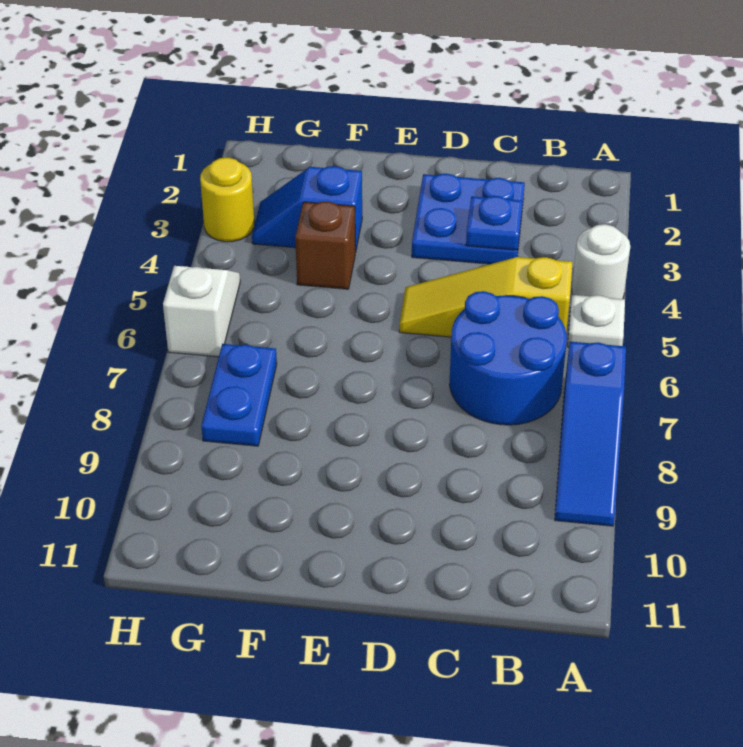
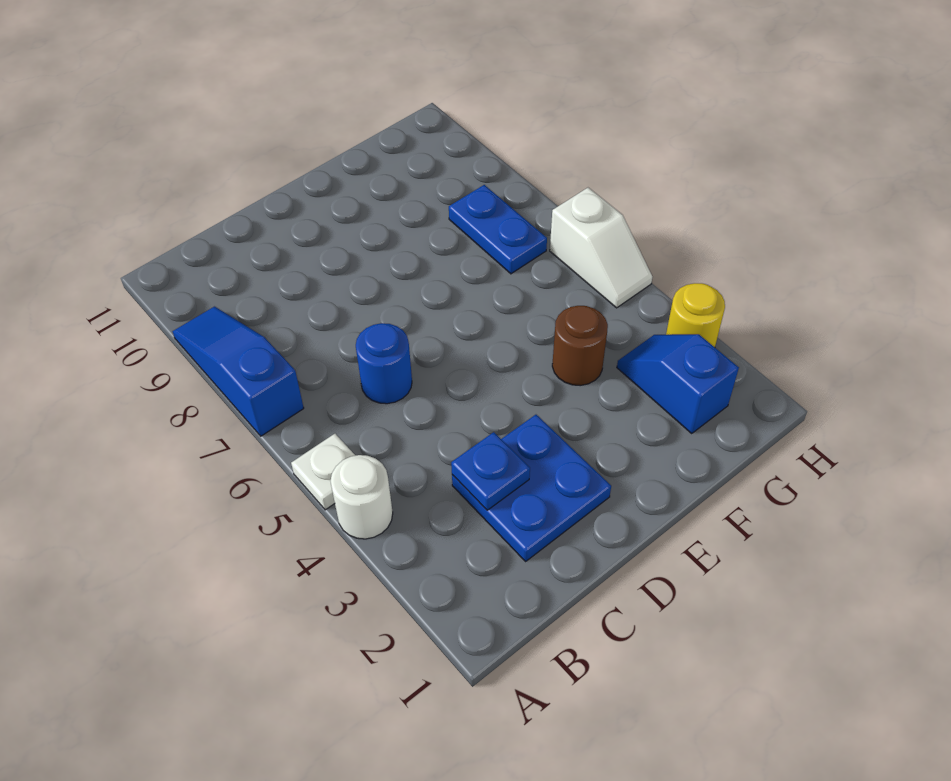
yellow slope B5:D5 level 1 top B -> none
blue round brick B6:C7 level 1 -> blue round brick C6 level 1
blue slope F3:G3 level 1 top F -> blue slope G2:G3 level 1 top 2
brown brick F4 level 1 -> brown round brick F4 level 1

